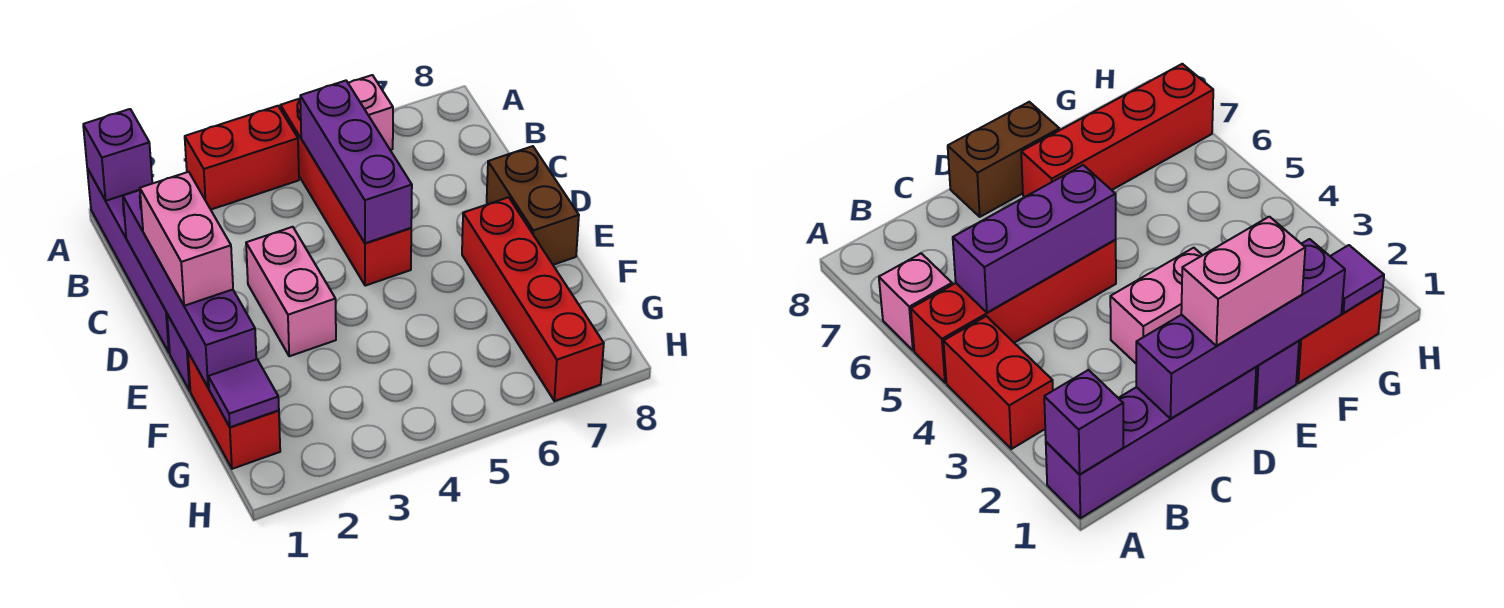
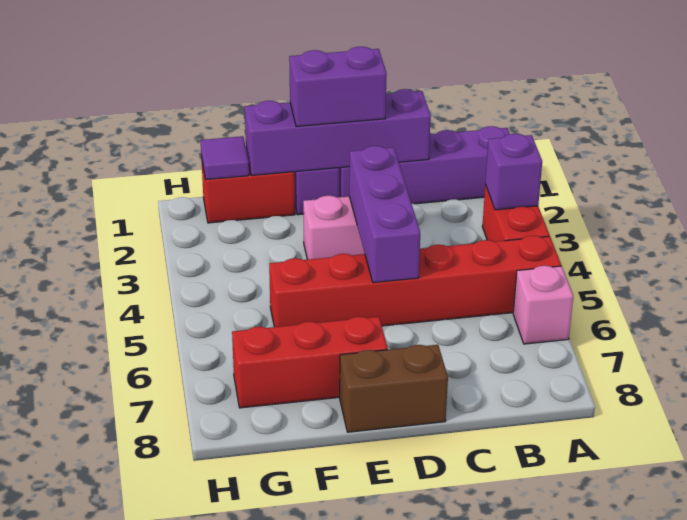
purple brick A1 level 2 -> purple brick A3 level 2
red brick A5:D5 level 1 -> red brick A5:F5 level 1
purple brick B5:D5 level 2 -> purple brick D3:D5 level 2
pink brick D1:E1 level 3 -> purple brick D1:E1 level 3
red brick E7:H7 level 1 -> red brick E7:G7 level 1

